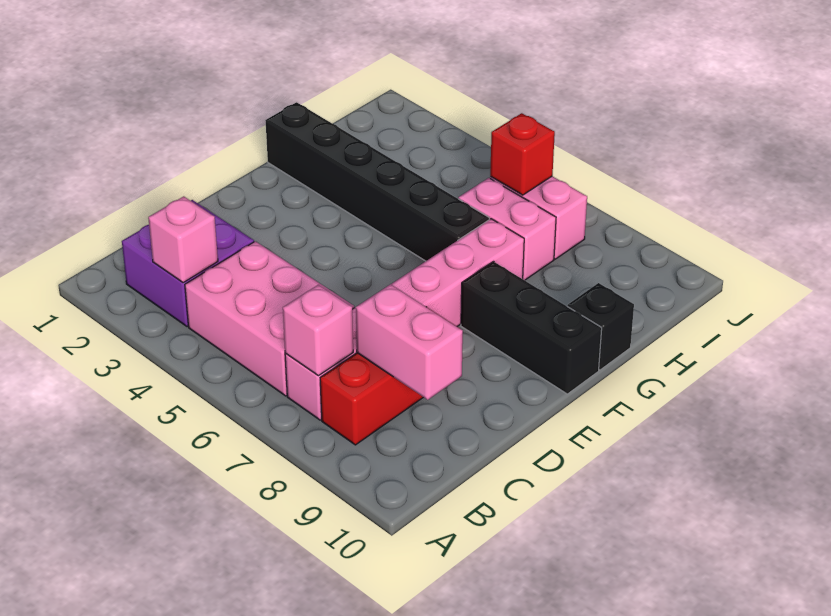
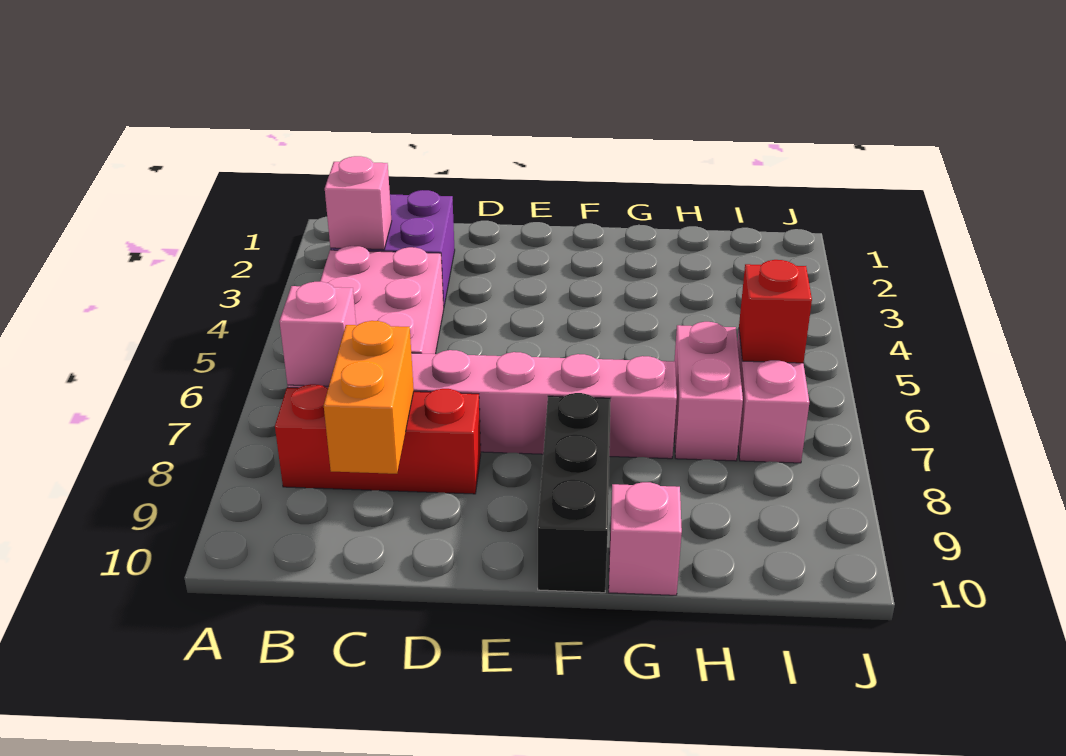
pink brick C8:C9 level 2 -> orange brick C8:C9 level 2
black brick G1:G6 level 1 -> none
black brick G10 level 1 -> pink brick G10 level 1

